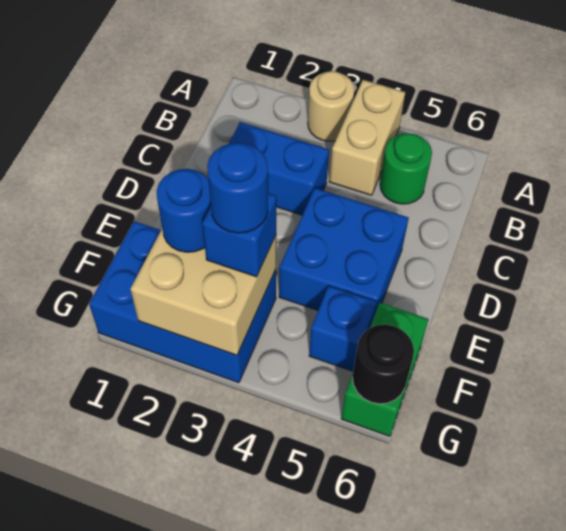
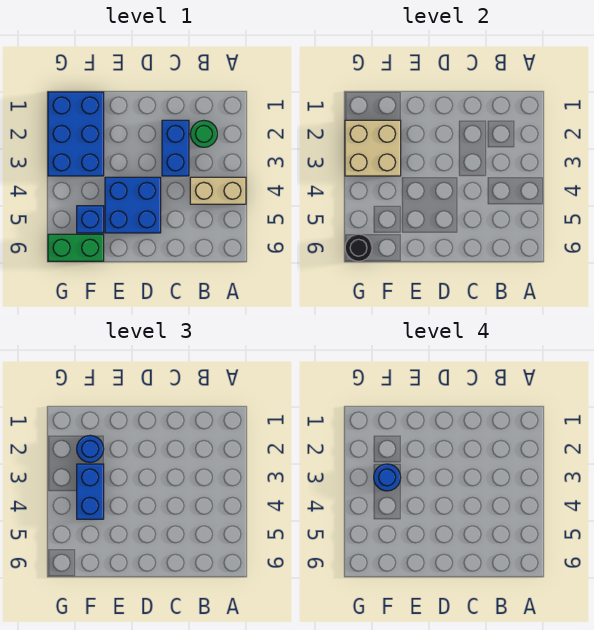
tan round brick A3 level 1 -> none
green round brick B5 level 1 -> green round brick B2 level 1
blue brick F3 level 3 -> blue brick F3:F4 level 3

